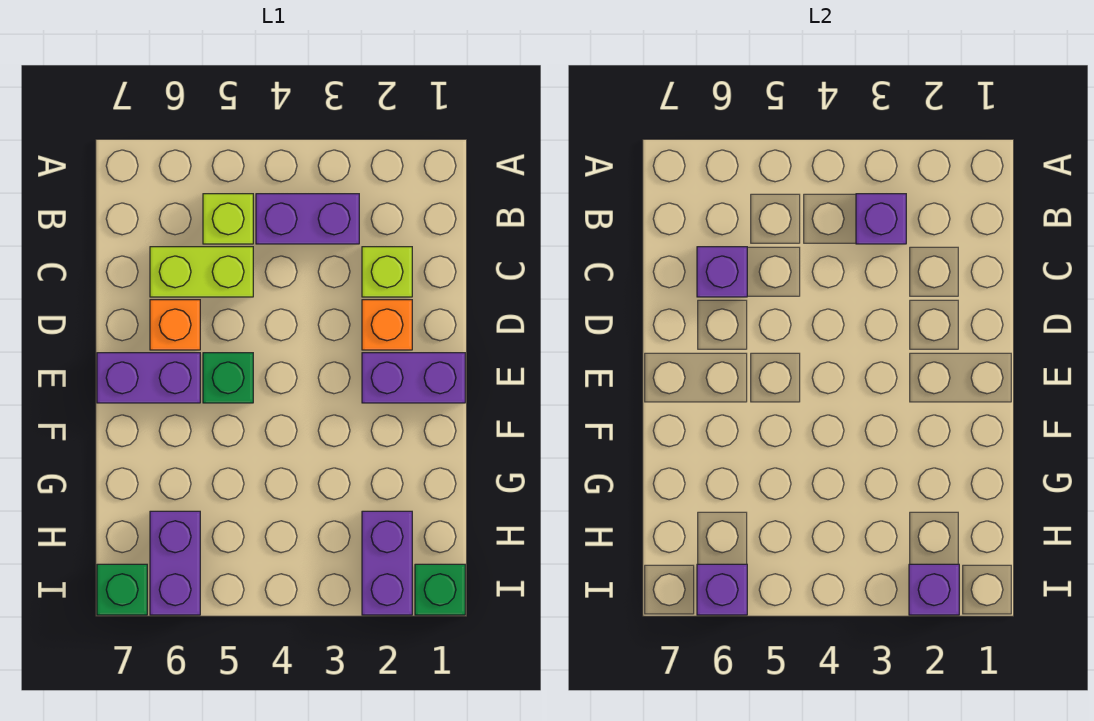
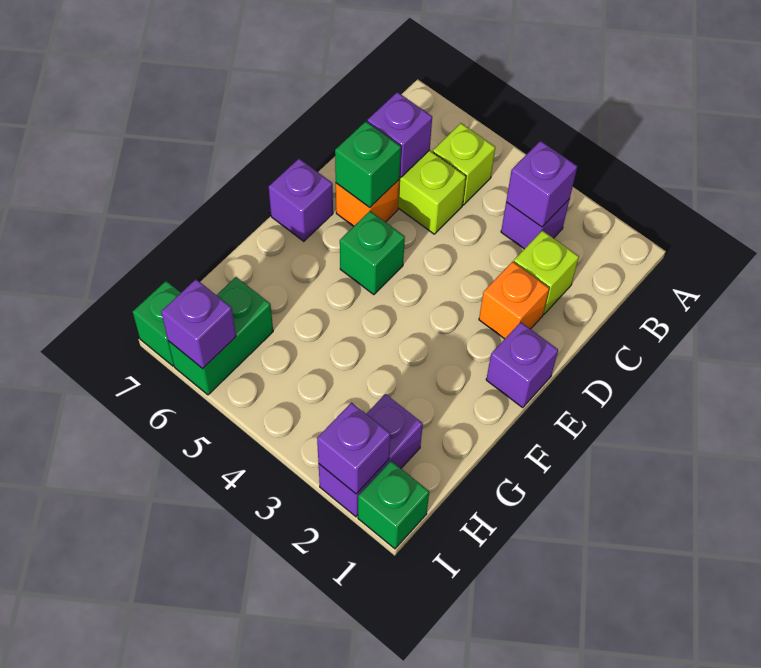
purple brick B3:B4 level 1 -> purple brick B3 level 1
none -> green brick D6 level 2
purple brick E1:E2 level 1 -> purple brick E1 level 1
purple brick E6:E7 level 1 -> purple brick E7 level 1
purple brick H6:I6 level 1 -> green brick H6:I6 level 1

